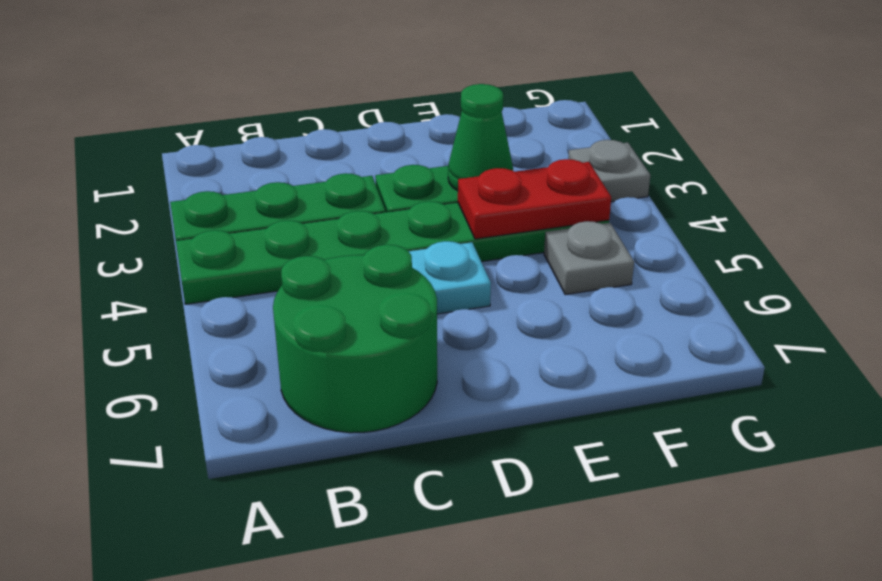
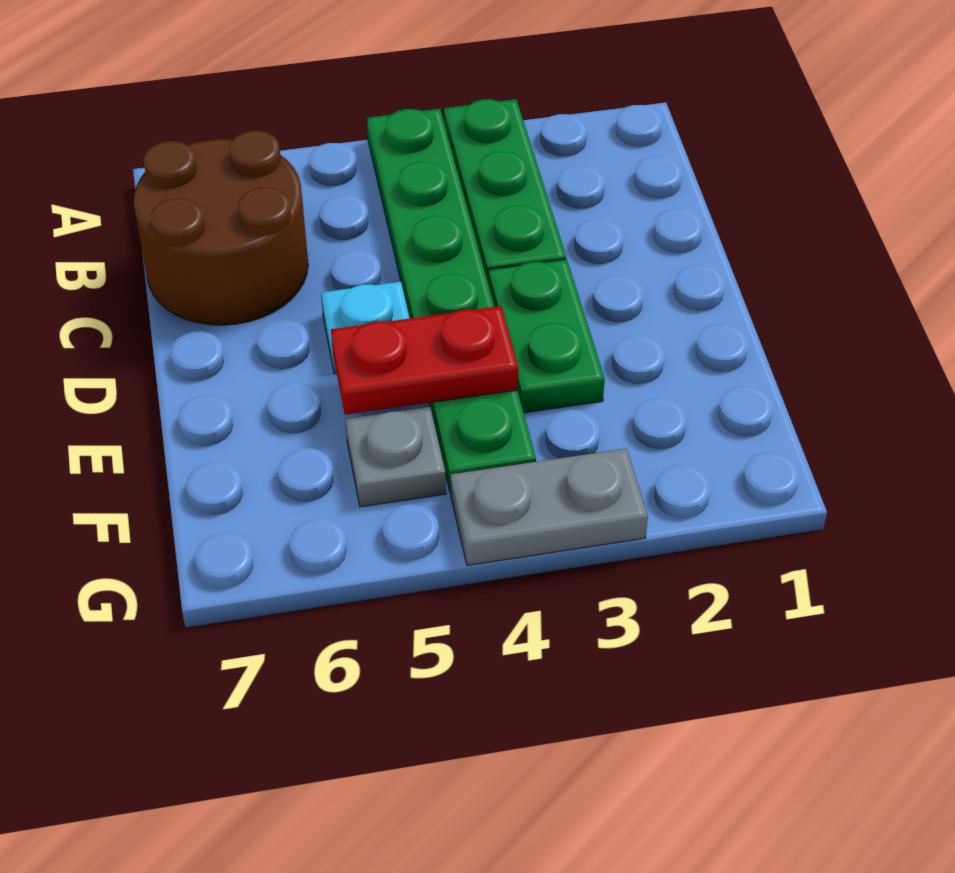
green round brick B6:C7 level 1 -> brown round brick B6:C7 level 1
green cone E3 level 2 -> none
red plate E4:F4 level 2 -> red plate E4:E5 level 2
grey plate G3 level 1 -> grey plate G3:G4 level 1

